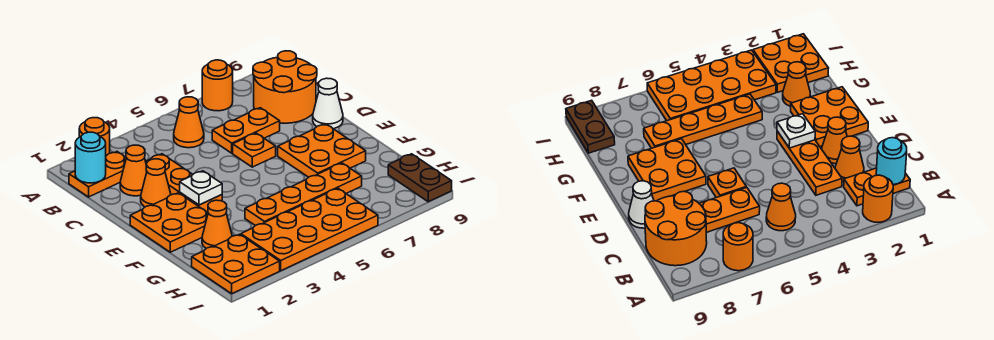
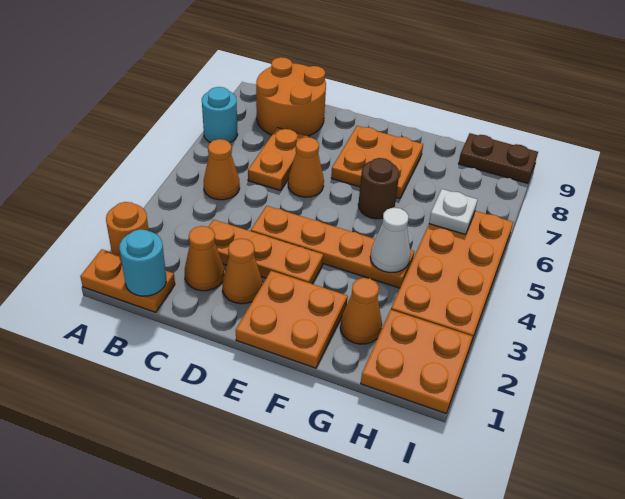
orange round brick A7 level 1 -> cyan round brick A7 level 1
orange plate B1:B2 level 1 -> orange plate A1:B1 level 1
orange plate D6 level 1 -> orange cone D6 level 1
white cone D9 level 1 -> white cone G4 level 2
white plate E3 level 2 -> white plate H6 level 2
none -> brown round brick F6 level 1
orange plate G4:G7 level 1 -> orange plate D4:G4 level 1

